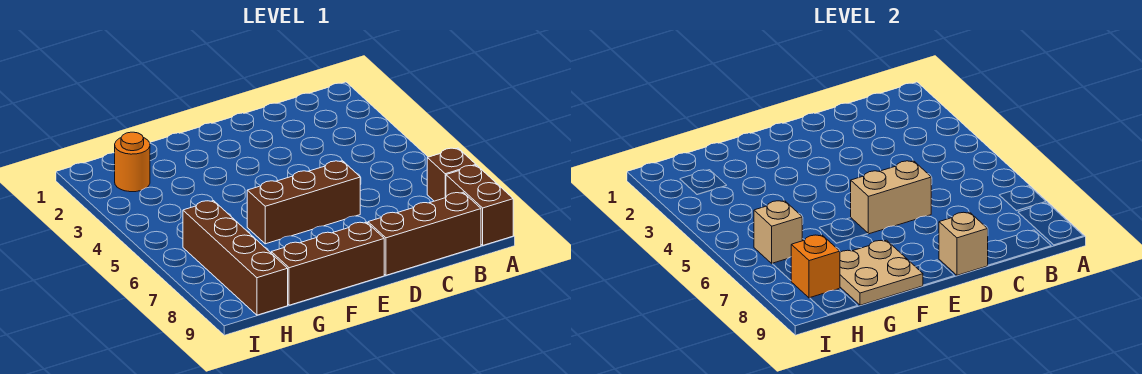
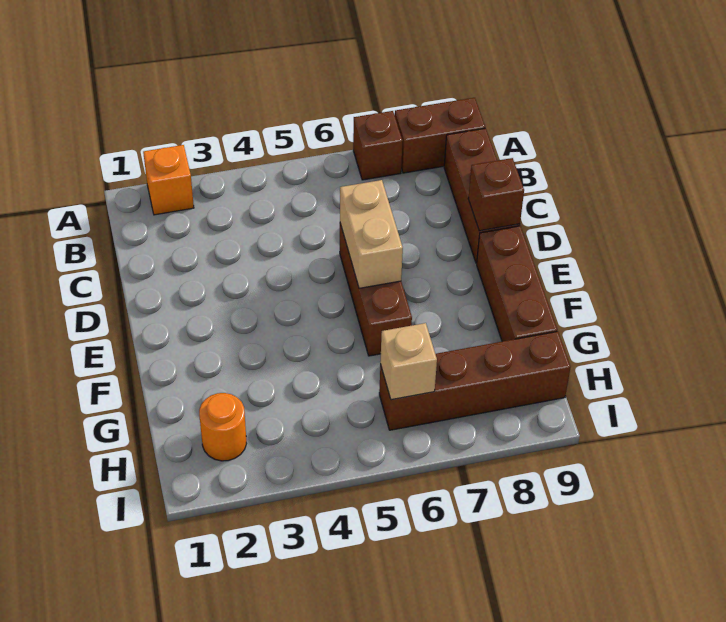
tan brick D9 level 2 -> brown brick D9 level 2
tan plate F8:G9 level 2 -> none
orange brick H8 level 2 -> orange brick A2 level 1

